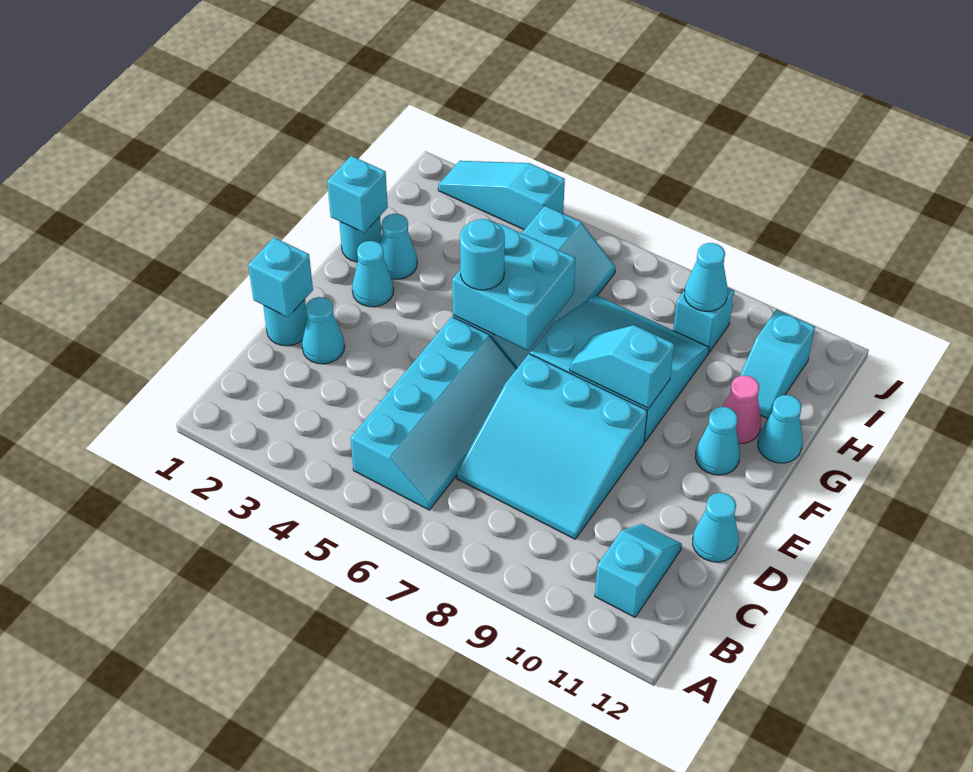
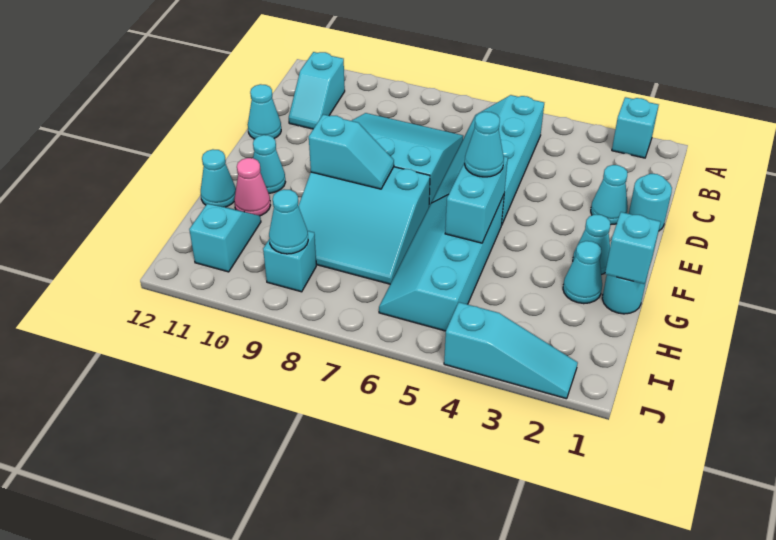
cyan brick D1 level 2 -> cyan brick A2 level 1
cyan brick F5:G6 level 2 -> cyan brick F5:G5 level 2
cyan round brick F5 level 3 -> cyan cone F5 level 3

